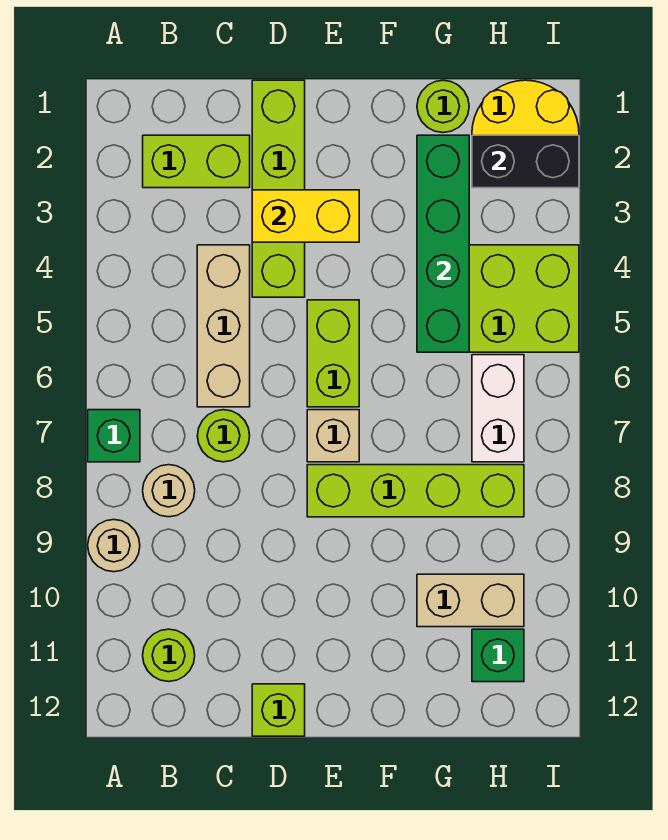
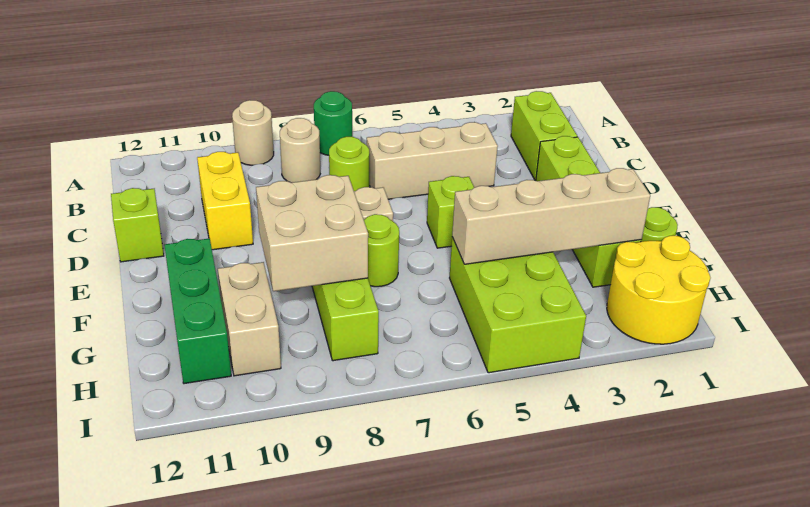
green brick A7 level 1 -> green round brick A7 level 1
lime round brick B11 level 1 -> lime round brick F7 level 1
lime brick D1:D4 level 1 -> lime brick D2:G2 level 1
yellow brick D3:E3 level 2 -> yellow brick C10:D10 level 1
lime brick E5:E6 level 1 -> lime brick E5 level 1
none -> tan brick F8:G9 level 2
green brick G2:G5 level 2 -> tan brick G2:G5 level 2
black brick H2:I2 level 2 -> none
white brick H6:H7 level 1 -> none
green brick H11 level 1 -> green brick F11:H11 level 1

